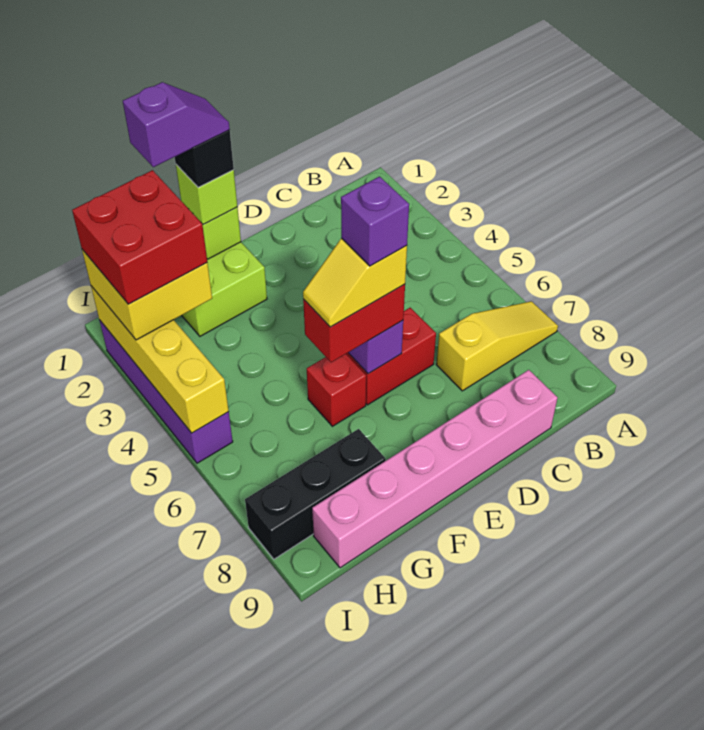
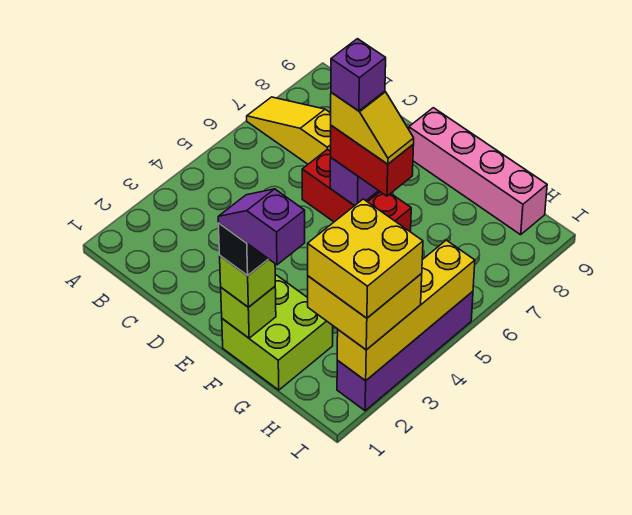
pink brick C9:H9 level 1 -> pink brick E9:H9 level 1
black brick G8:I8 level 1 -> none
red brick H2:I3 level 4 -> yellow brick H2:I3 level 4

